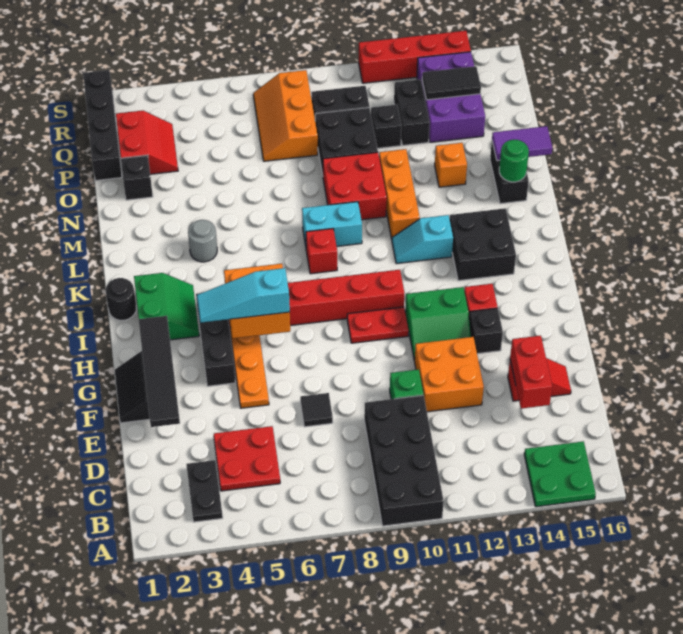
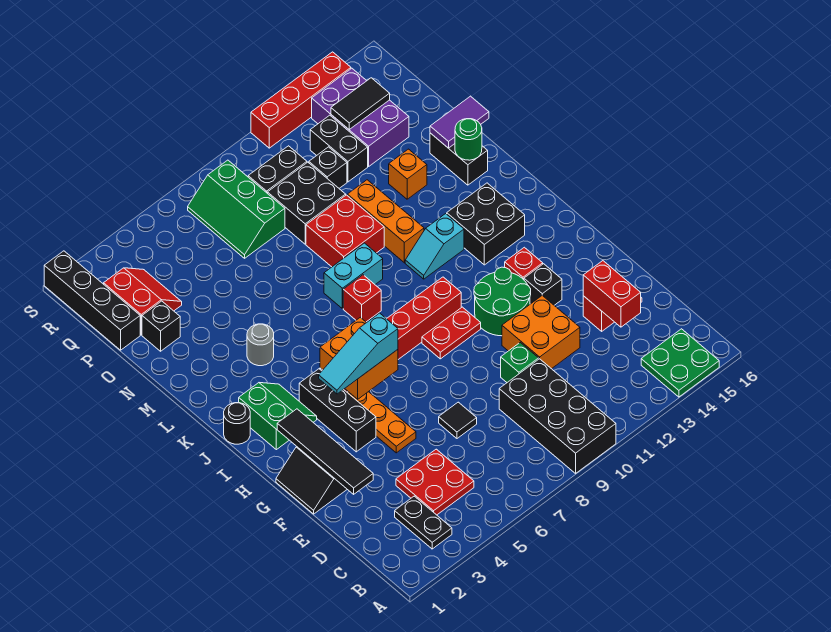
green slope G11:H12 level 1 top H -> green round brick G11:H12 level 1
orange slope P7:R8 level 1 top 8 -> green slope P7:R8 level 1 top 8

